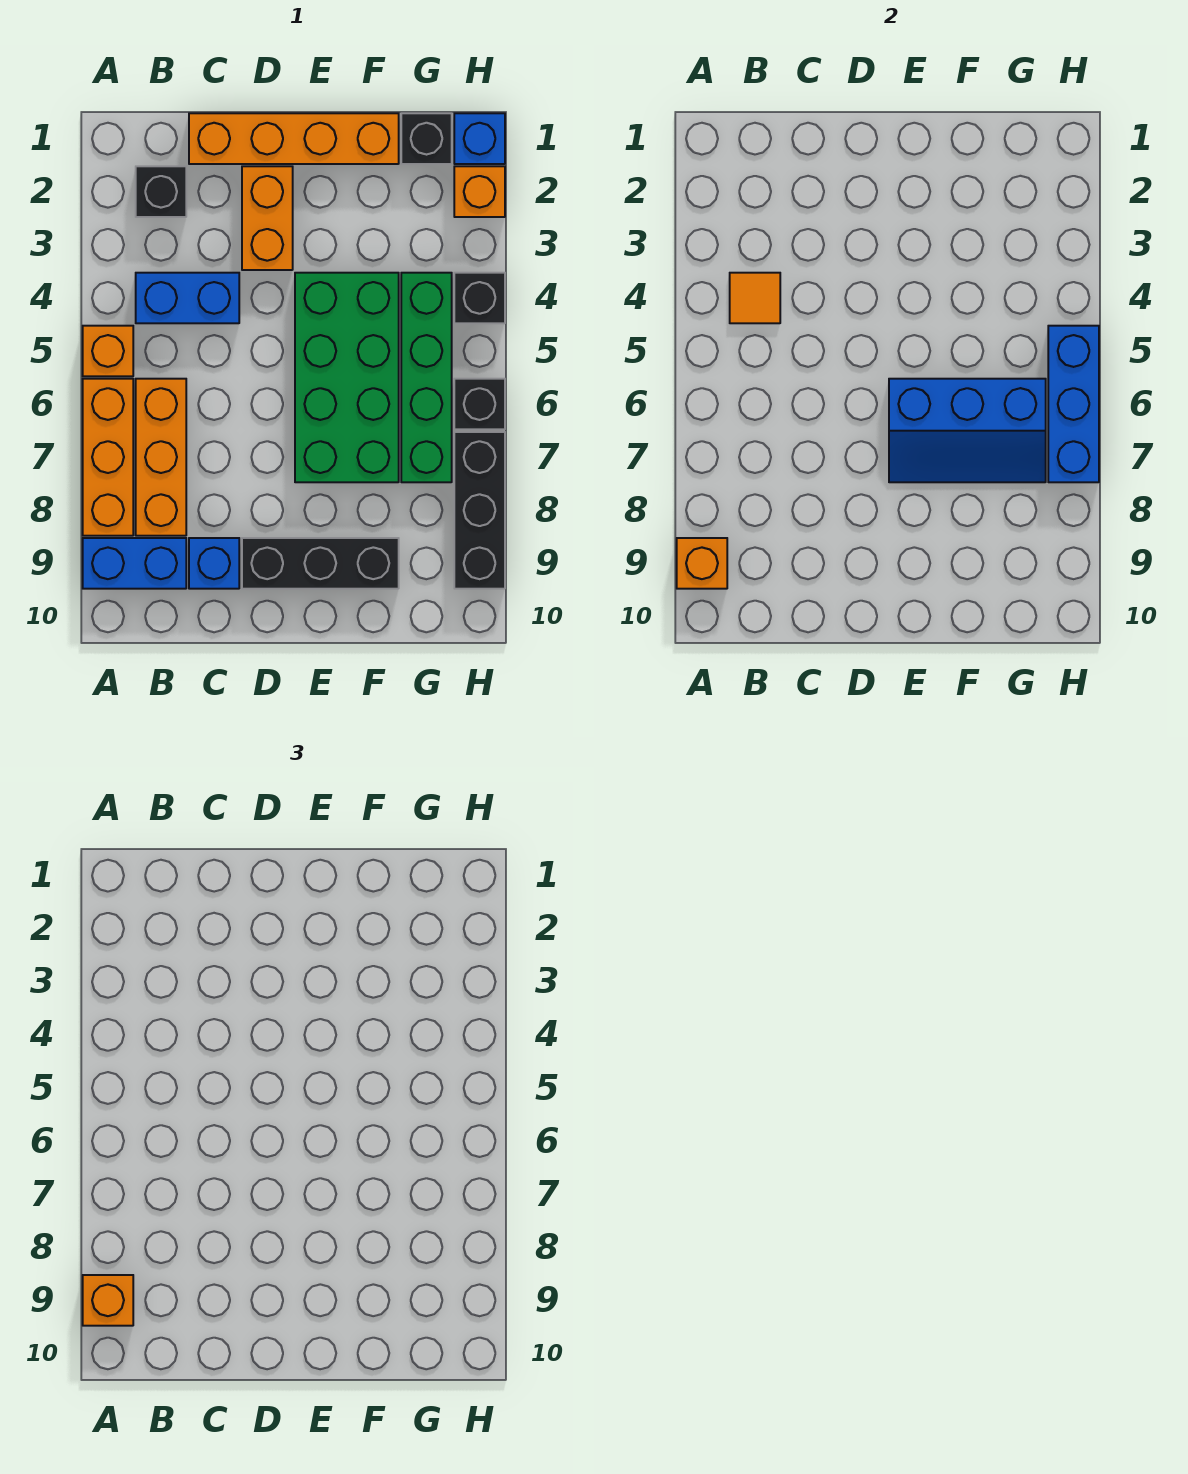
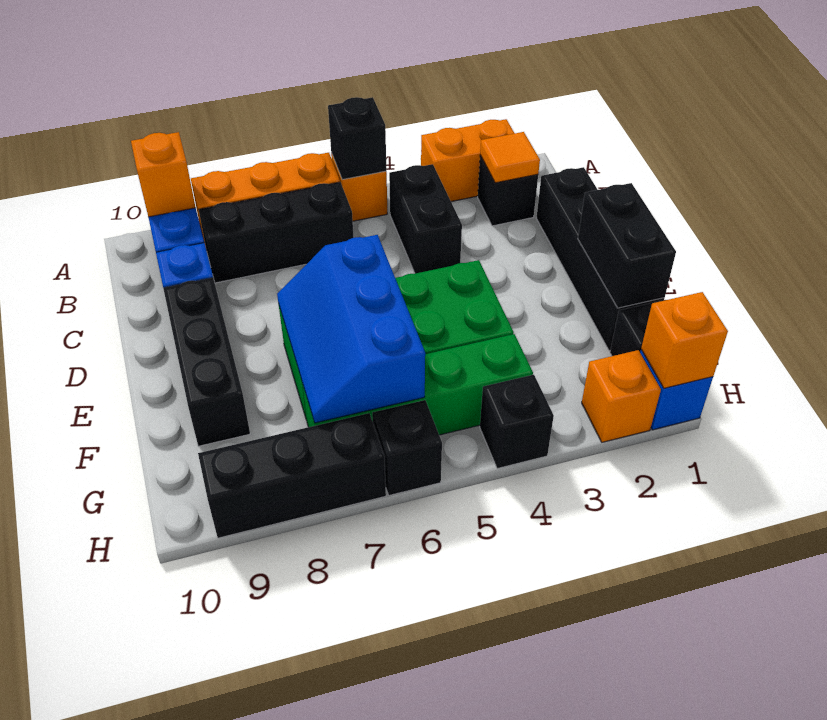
none -> black brick A5 level 2
orange brick A9 level 3 -> orange brick H1 level 2
blue brick B4:C4 level 1 -> black brick B4:C4 level 1
orange tile B4 level 2 -> orange tile B2 level 2
orange brick B6:B8 level 1 -> black brick B6:B8 level 1
orange brick C1:F1 level 1 -> black brick C1:F1 level 1
orange brick D2:D3 level 1 -> orange brick A2:A3 level 1
none -> black brick E1:F1 level 2
blue brick H5:H7 level 2 -> none

